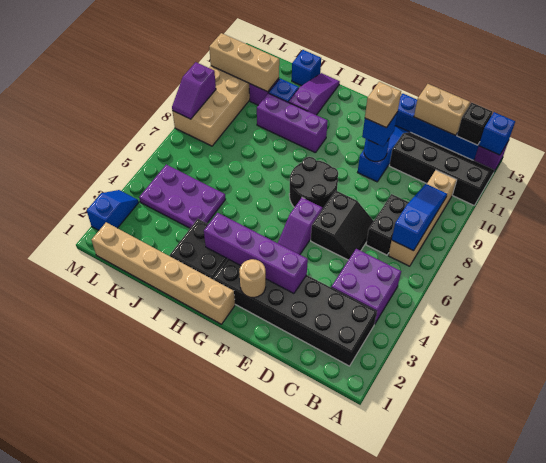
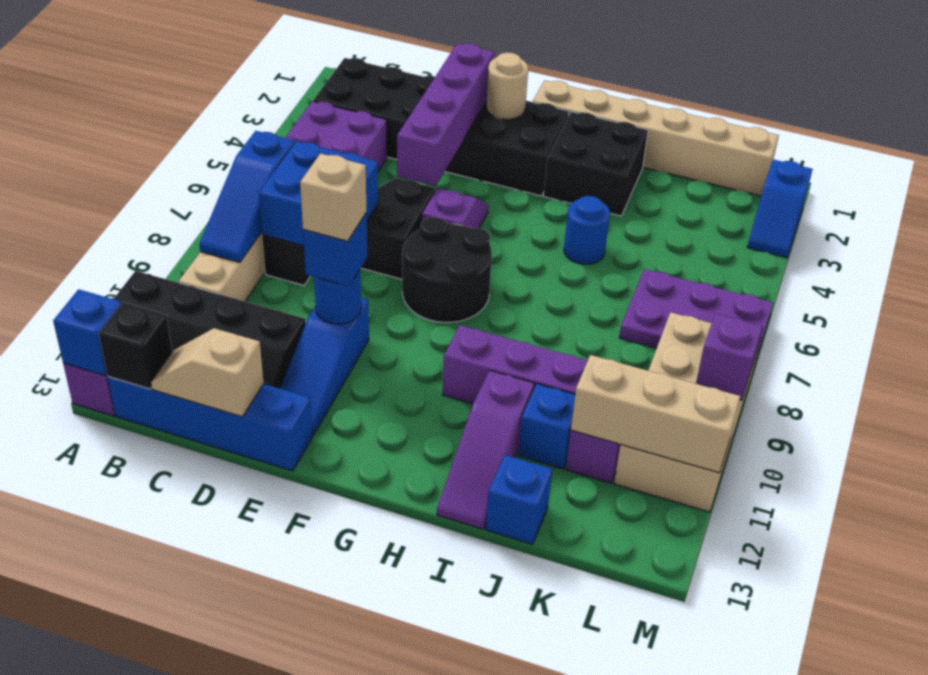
none -> blue brick C7:D8 level 2
tan brick C13:D13 level 2 -> tan slope C13:D13 level 2 top D
purple brick E3:H3 level 2 -> purple brick E2:E5 level 2
none -> blue round brick I5 level 1
purple plate J4:L5 level 1 -> purple plate K6:M7 level 1

